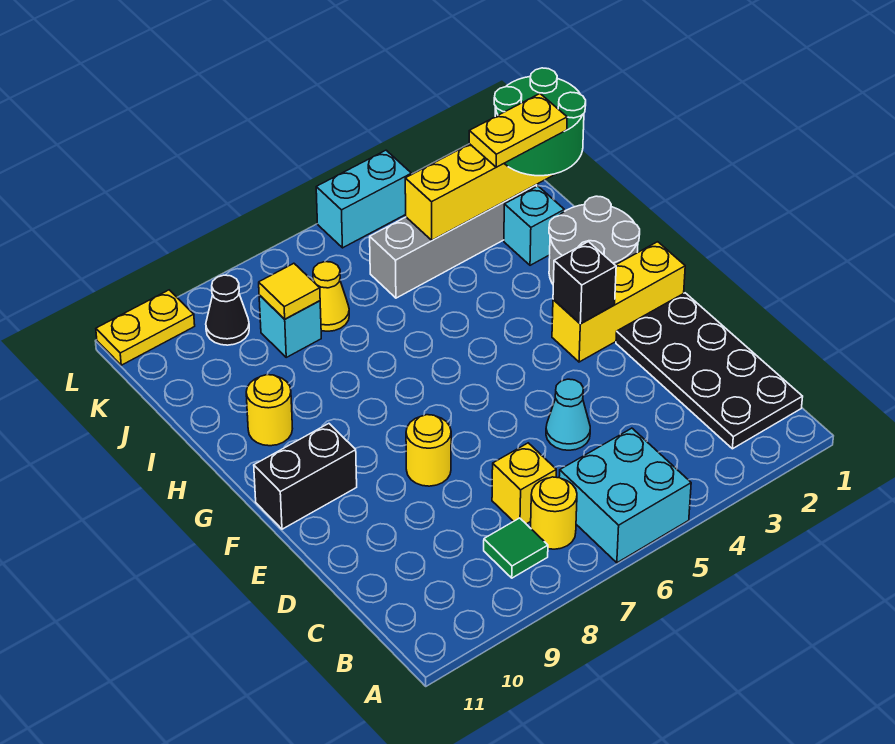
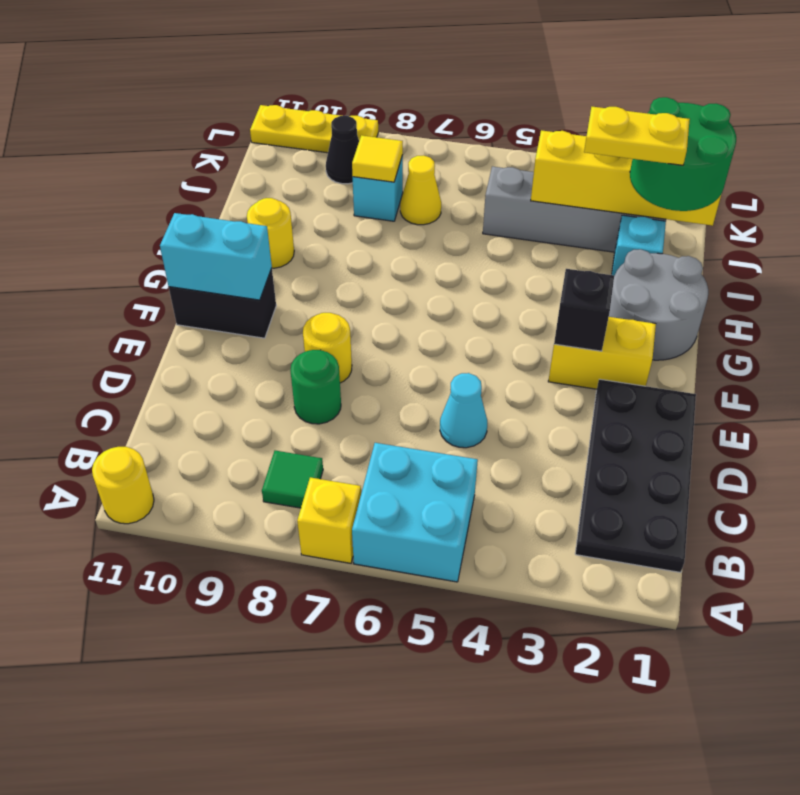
yellow round brick B7 level 1 -> yellow round brick A11 level 1
yellow brick C7 level 1 -> yellow brick A7 level 1
none -> green round brick D8 level 1
yellow brick F1:F3 level 1 -> yellow brick F2:F3 level 1
cyan brick L4:L5 level 1 -> cyan brick F10:F11 level 2
yellow plate L10:L11 level 1 -> yellow plate L9:L11 level 1

